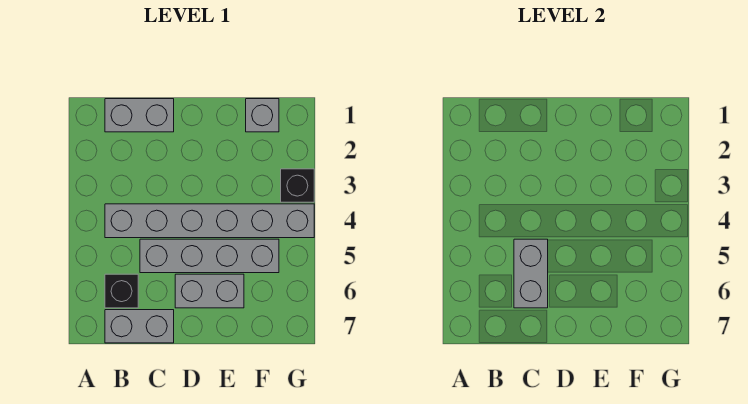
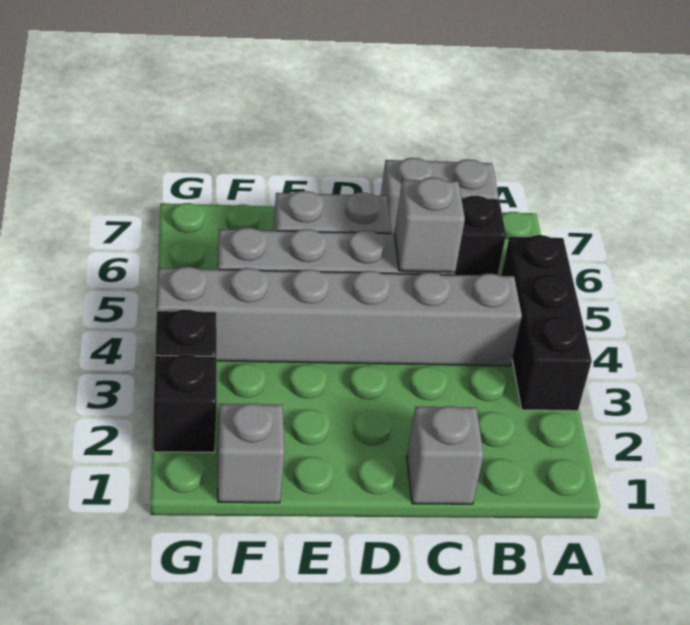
none -> black brick A3:A5 level 1
grey brick B1:C1 level 1 -> grey brick C1 level 1
grey brick C5:C6 level 2 -> grey brick C5 level 2
none -> black brick G2 level 1

